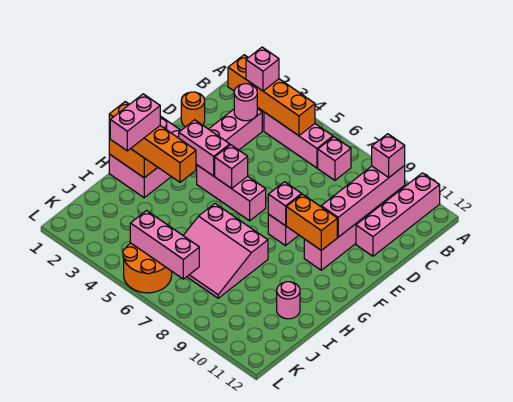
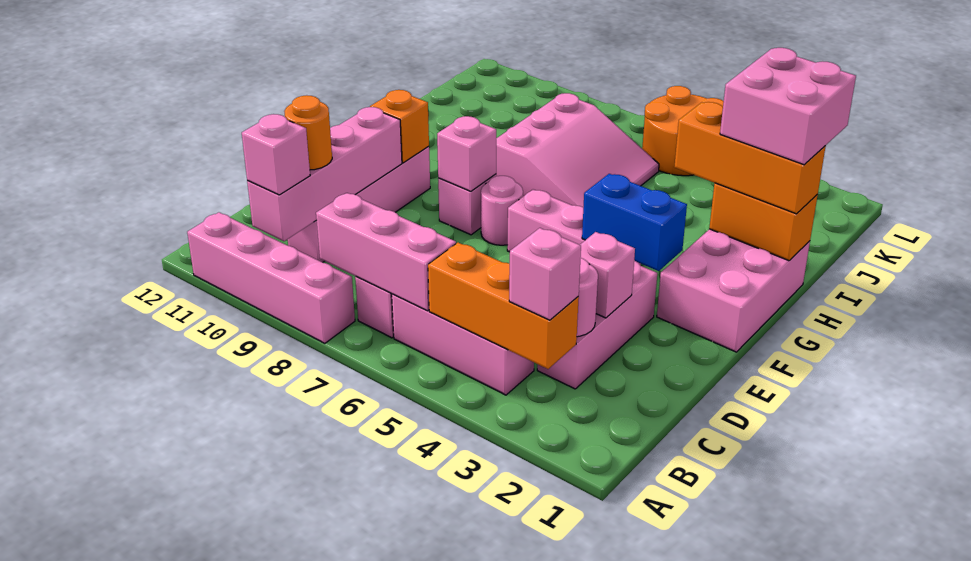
pink brick A11:D11 level 1 -> pink brick A8:A11 level 1
orange brick B2:B5 level 2 -> orange brick B3:B5 level 2
orange round brick D1 level 1 -> orange round brick C10 level 3
pink brick F3:F4 level 2 -> blue brick F3:F4 level 2
pink brick F5 level 2 -> pink brick D3 level 2
orange brick F9:F10 level 2 -> orange brick F10 level 2
orange brick H1:H4 level 3 -> orange brick H1:H3 level 3
pink brick H2:I2 level 4 -> pink brick H1:I2 level 4
pink slope H6:J8 level 1 top H -> pink slope H6:J8 level 1 top 8
pink round brick I11 level 1 -> pink round brick F7 level 1
pink brick K5:K7 level 2 -> pink brick B6:B8 level 2

